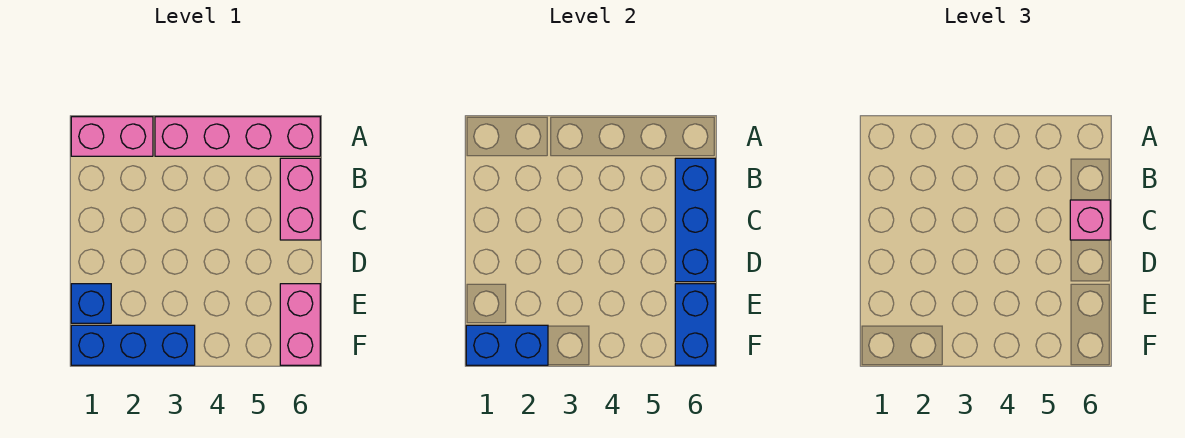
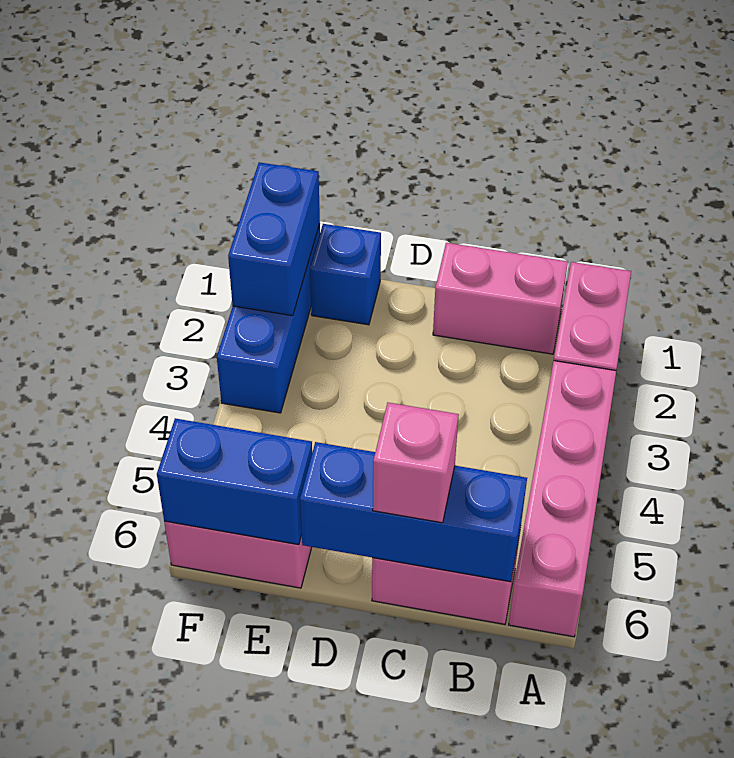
none -> pink brick B1:C1 level 1

